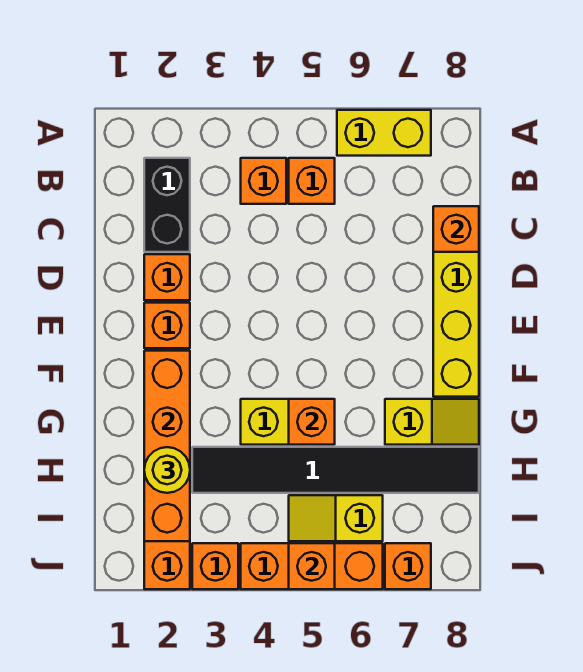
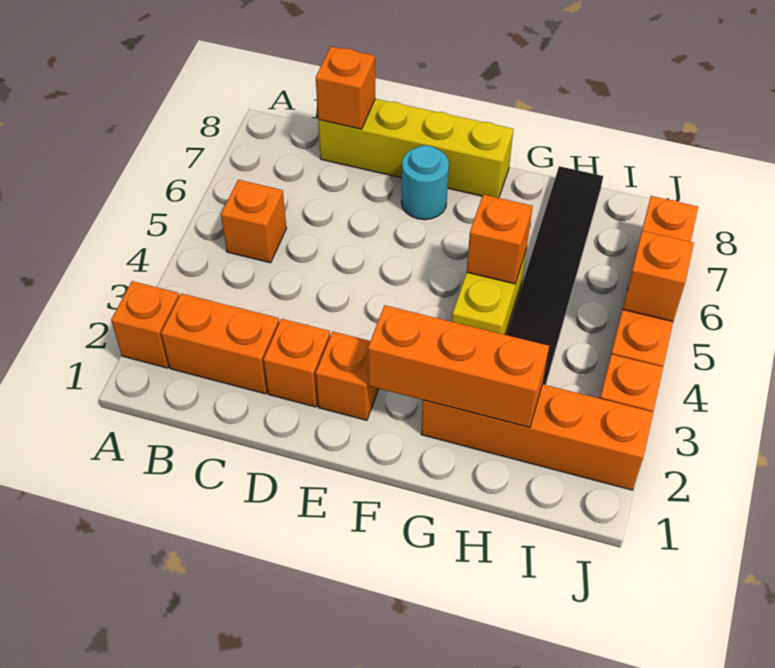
yellow brick A6:A7 level 1 -> none
black brick B2:C2 level 1 -> orange brick B2:C2 level 1
orange brick B4 level 1 -> orange brick A2 level 1
none -> cyan round brick E7 level 1
orange brick F2:I2 level 2 -> orange brick F2:H2 level 2
yellow slope G7:G8 level 1 top 7 -> none
yellow round brick H2 level 3 -> none
yellow slope I5:I6 level 1 top 6 -> none

